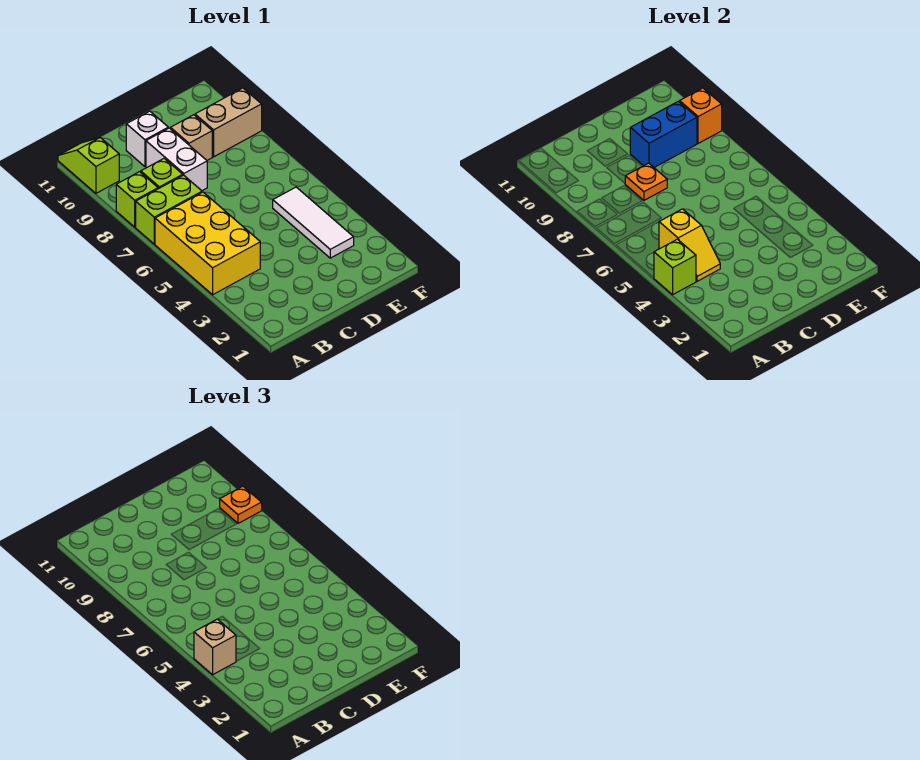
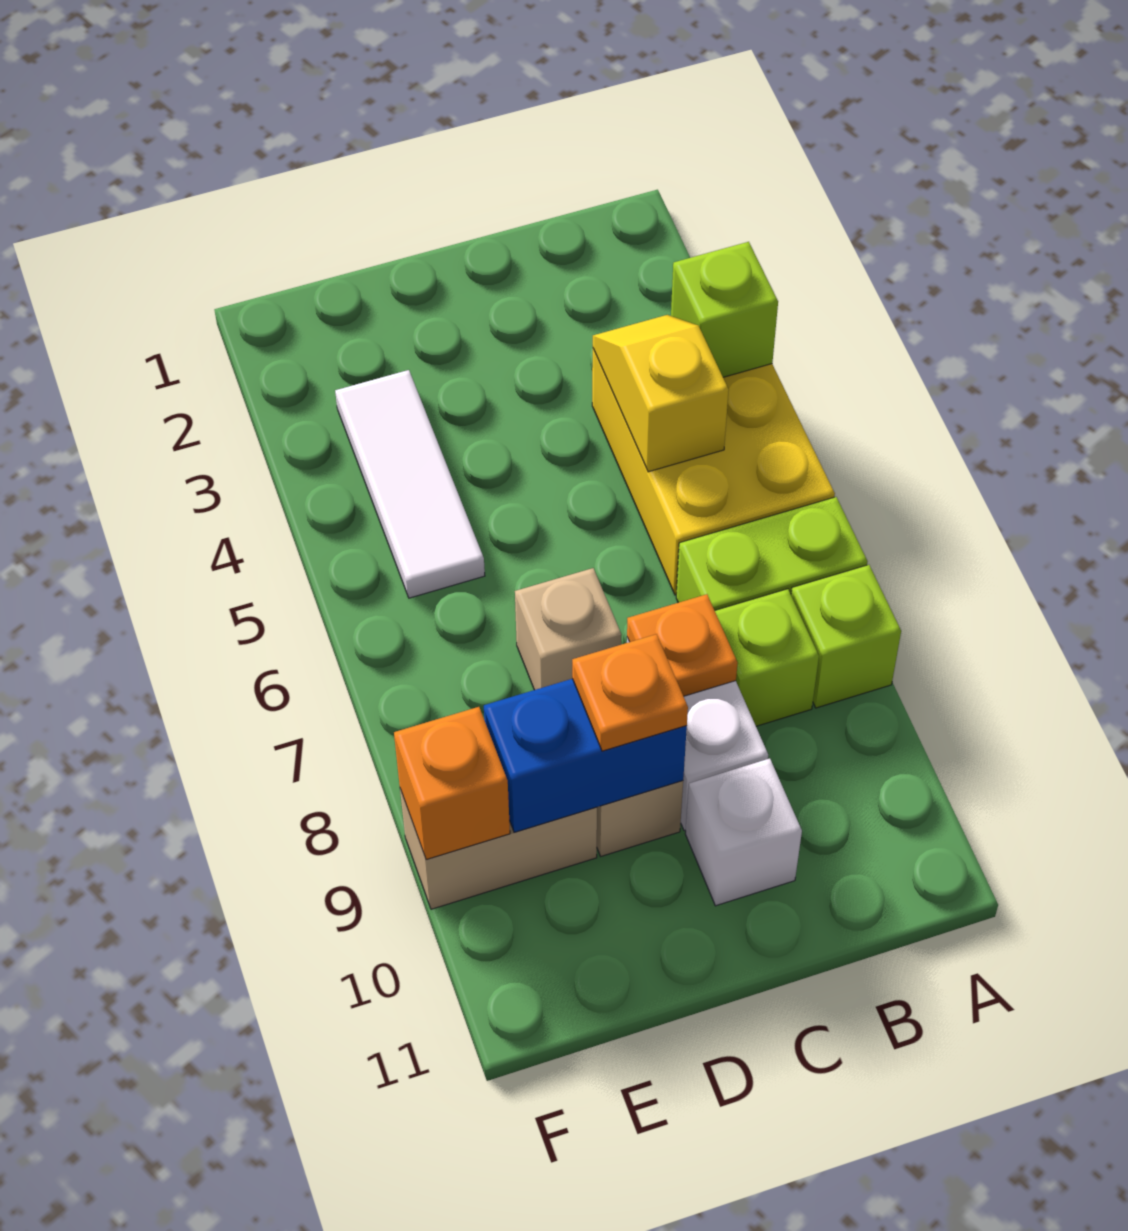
tan brick A4 level 3 -> tan brick D7 level 1
lime slope A10:A11 level 1 top 10 -> none
orange plate F9 level 3 -> orange plate D9 level 3

